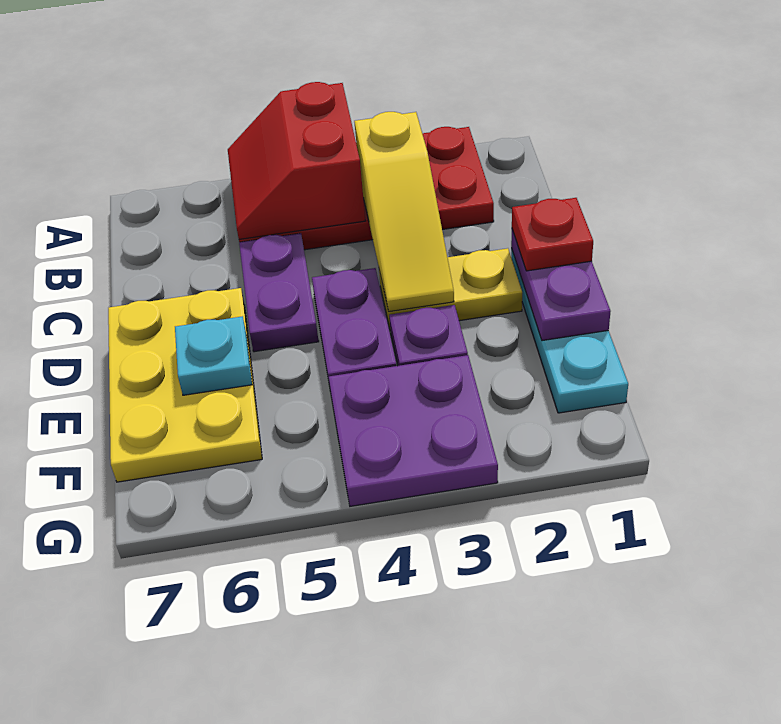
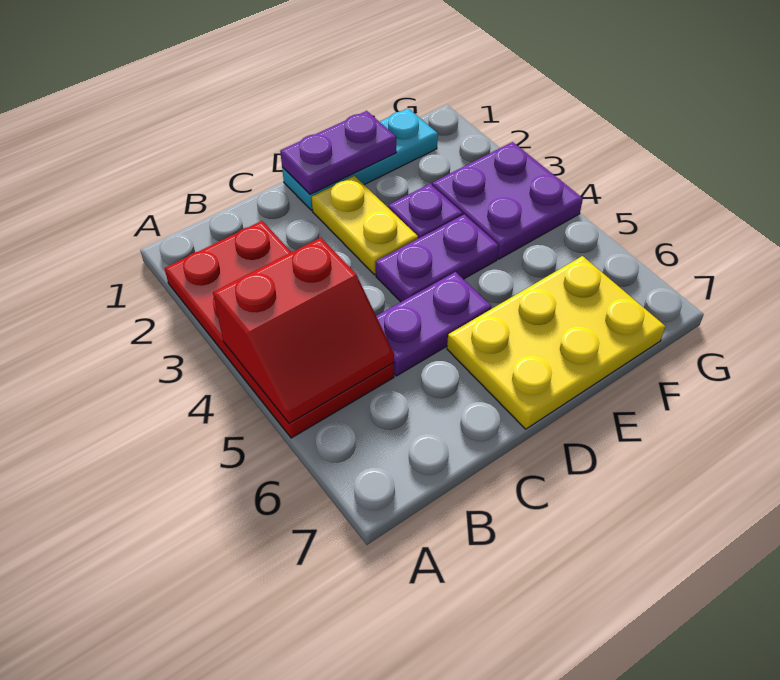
yellow slope B3:D3 level 2 top B -> none
red plate D1 level 3 -> none
cyan plate E6 level 2 -> none

